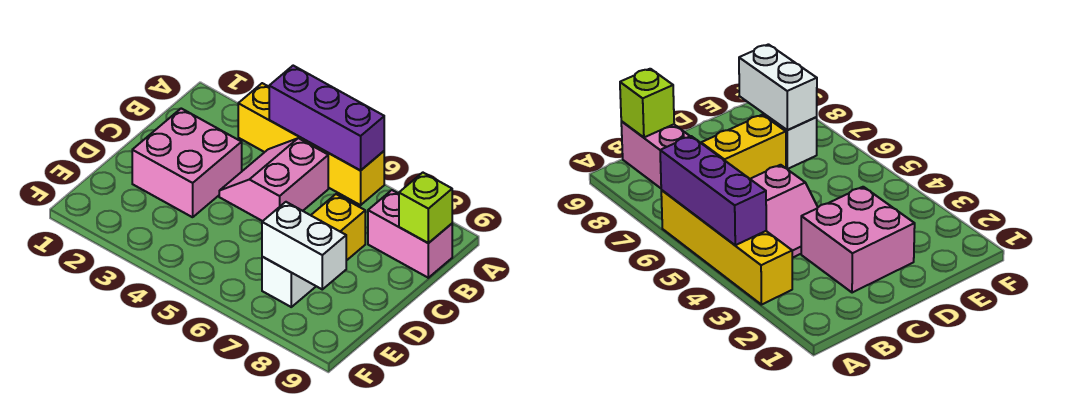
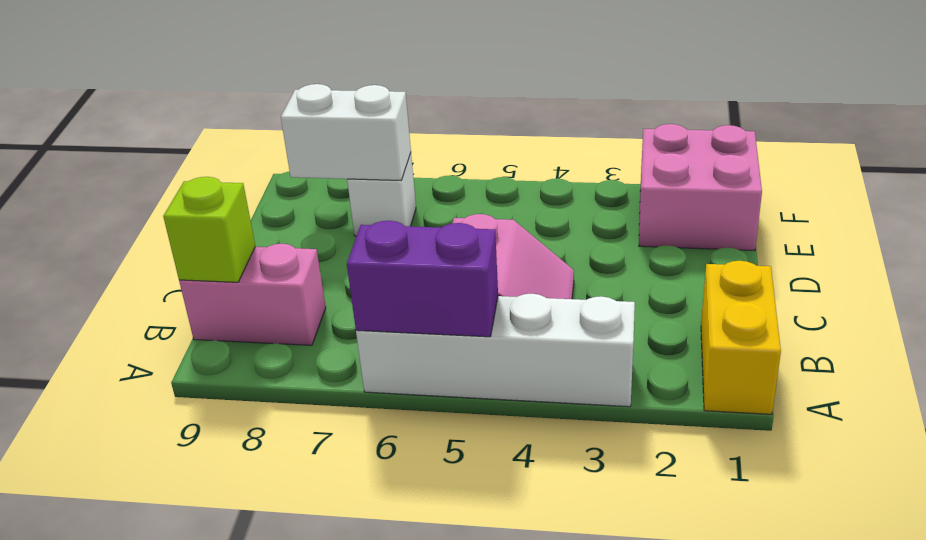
yellow brick A3:A6 level 1 -> white brick A3:A6 level 1
purple brick A4:A6 level 2 -> purple brick A5:A6 level 2
pink brick C2:D3 level 1 -> pink brick E1:F2 level 1
yellow brick C7:D7 level 1 -> yellow brick A1:B1 level 1

